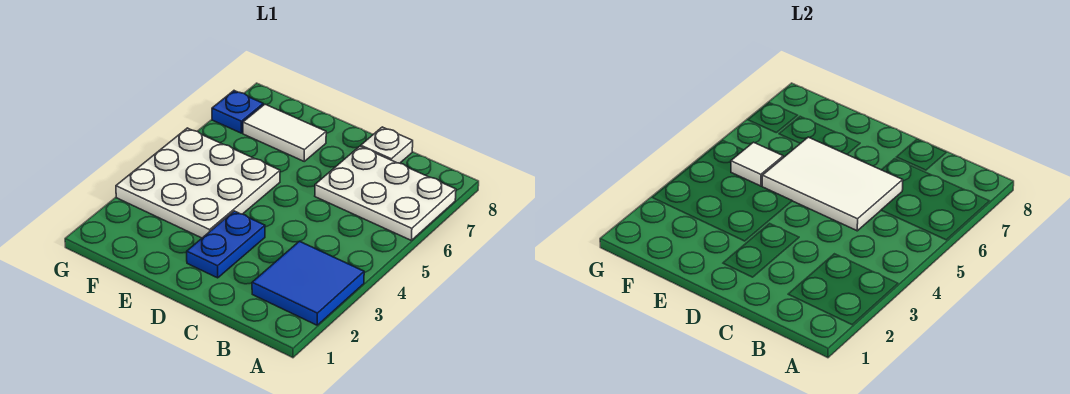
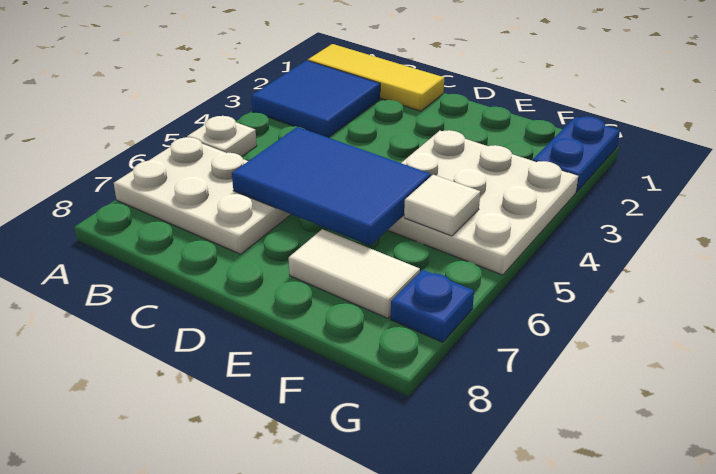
none -> yellow tile A1:C1 level 1
white tile C5:E6 level 2 -> blue tile C5:E6 level 2
white plate C8 level 1 -> white plate A5 level 1
blue plate D2:D3 level 1 -> blue plate G1:G2 level 1

